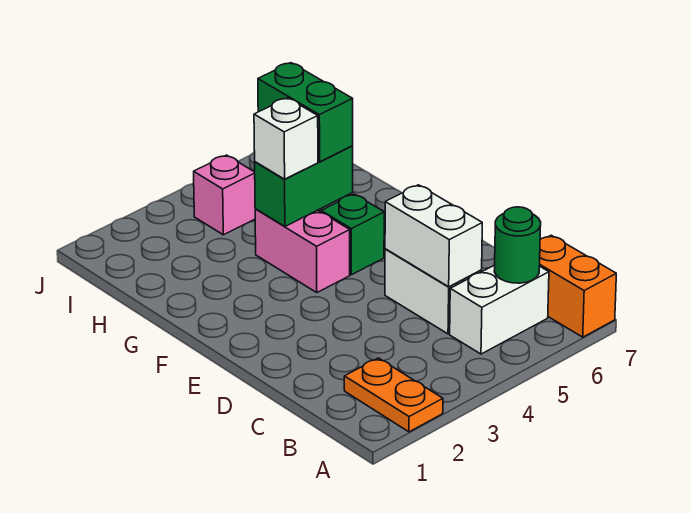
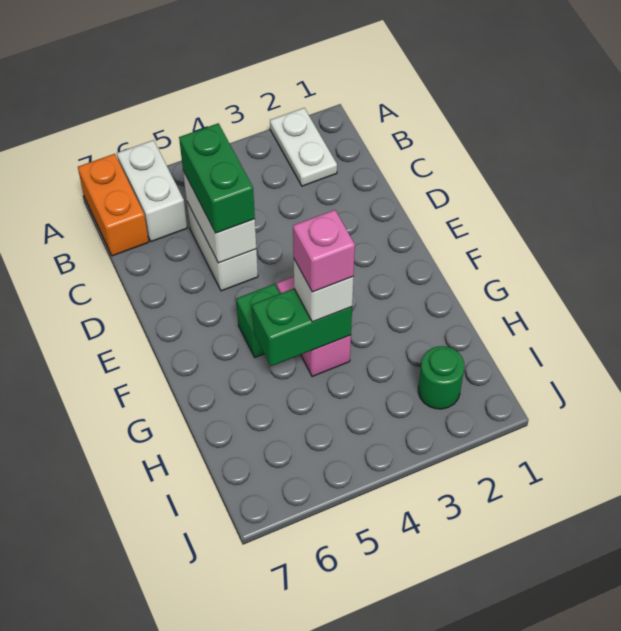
orange plate A2:B2 level 1 -> white plate A2:B2 level 1
white brick B5:B6 level 1 -> white brick A6:B6 level 1
green round brick B6 level 2 -> green round brick I2 level 1
green brick G5:H5 level 3 -> green brick C5:D5 level 3
pink brick I4 level 1 -> pink brick G4 level 4

